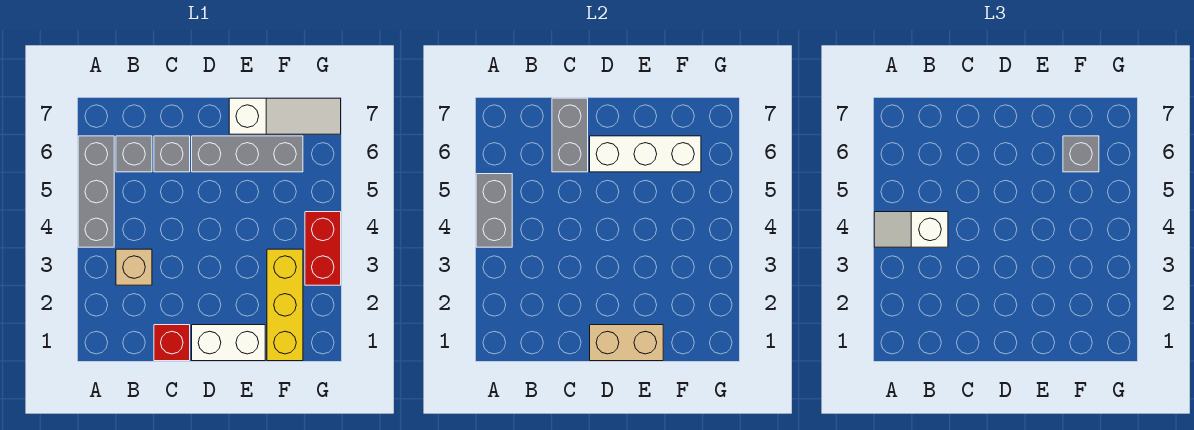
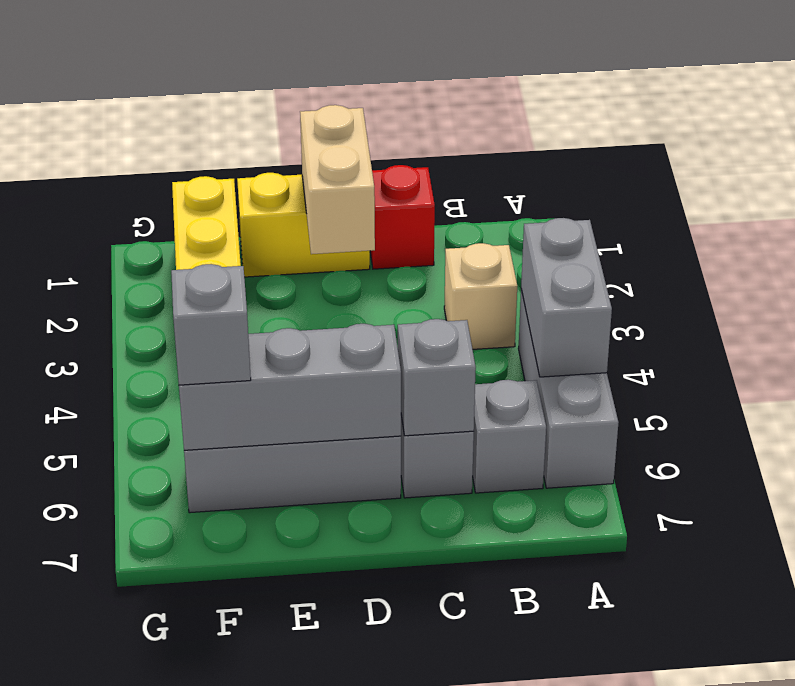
white slope A4:B4 level 3 top B -> none
grey brick C6:C7 level 2 -> grey brick C6 level 2
white brick D1:E1 level 1 -> yellow brick D1:E1 level 1
tan brick D1:E1 level 2 -> tan brick D1:D2 level 2
white brick D6:F6 level 2 -> grey brick D6:F6 level 2
white slope E7:G7 level 1 top E -> none
red brick G3:G4 level 1 -> none

